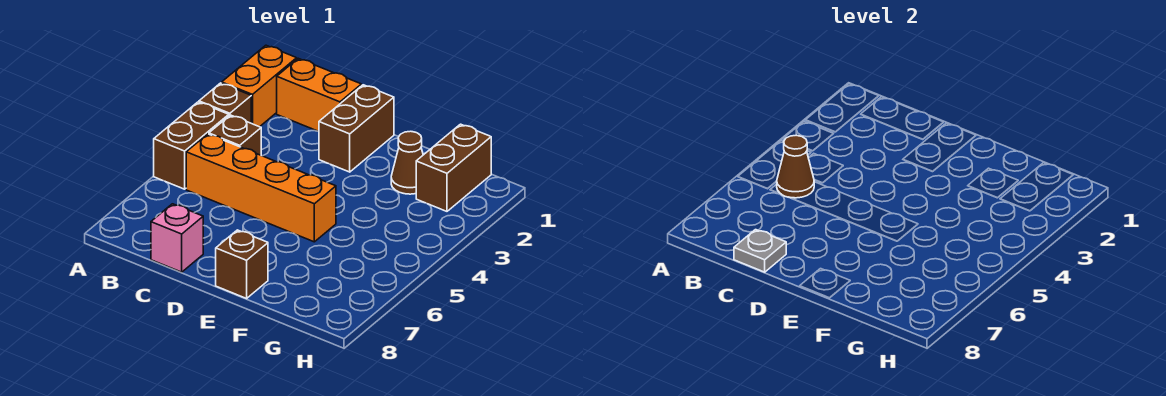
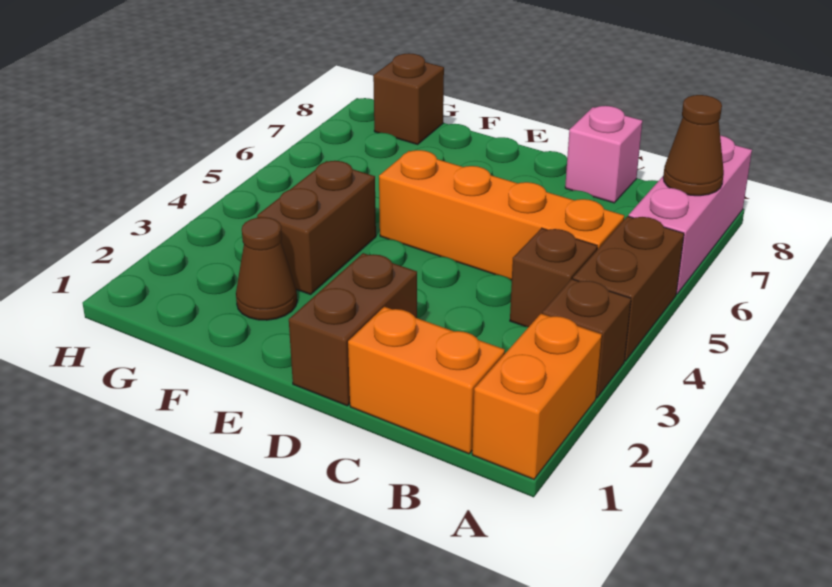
none -> pink brick A6:A8 level 1
brown cone B5 level 2 -> brown cone A7 level 2
grey plate C8 level 2 -> none
brown brick E8 level 1 -> brown brick G8 level 1
brown brick G1:G2 level 1 -> brown brick F3:F4 level 1

